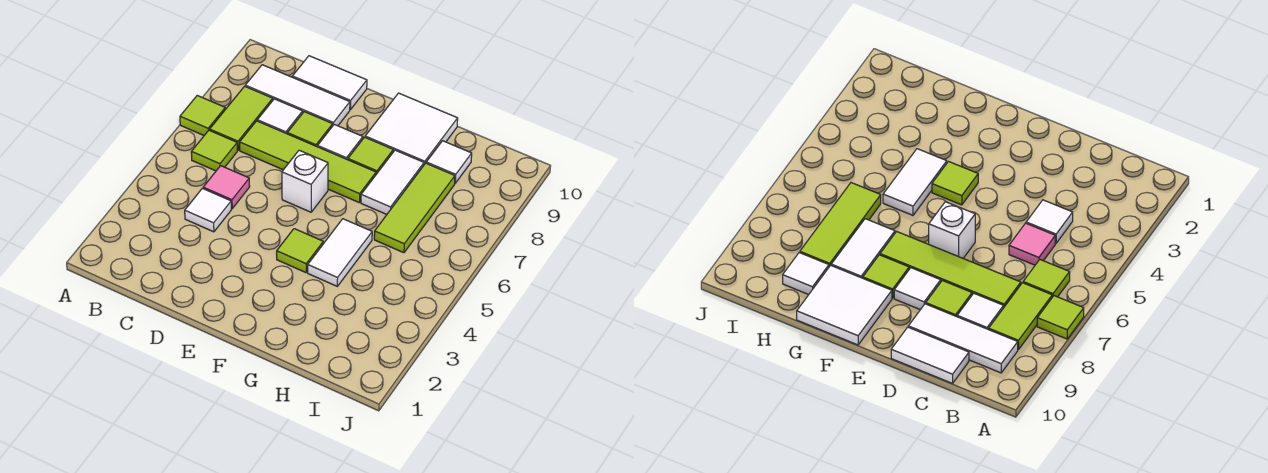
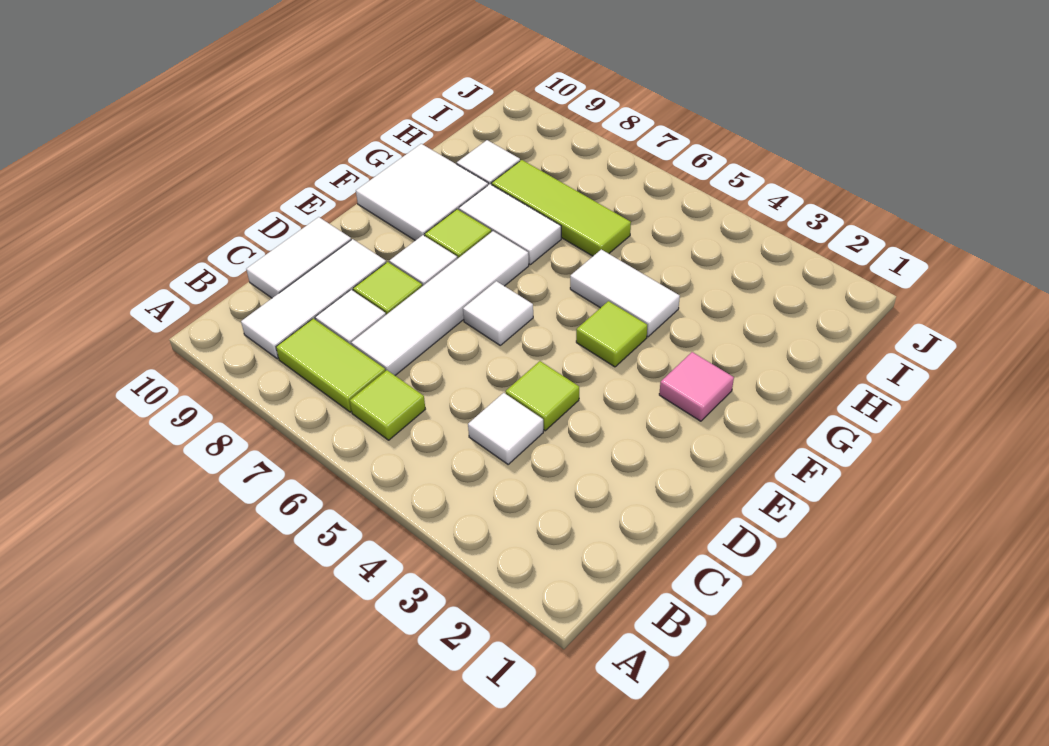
lime tile A7 level 1 -> lime tile D4 level 1
pink tile C5 level 1 -> pink tile F2 level 1
lime tile C7:F7 level 1 -> white tile C7:F7 level 1
white brick E6 level 1 -> white tile E6 level 1

